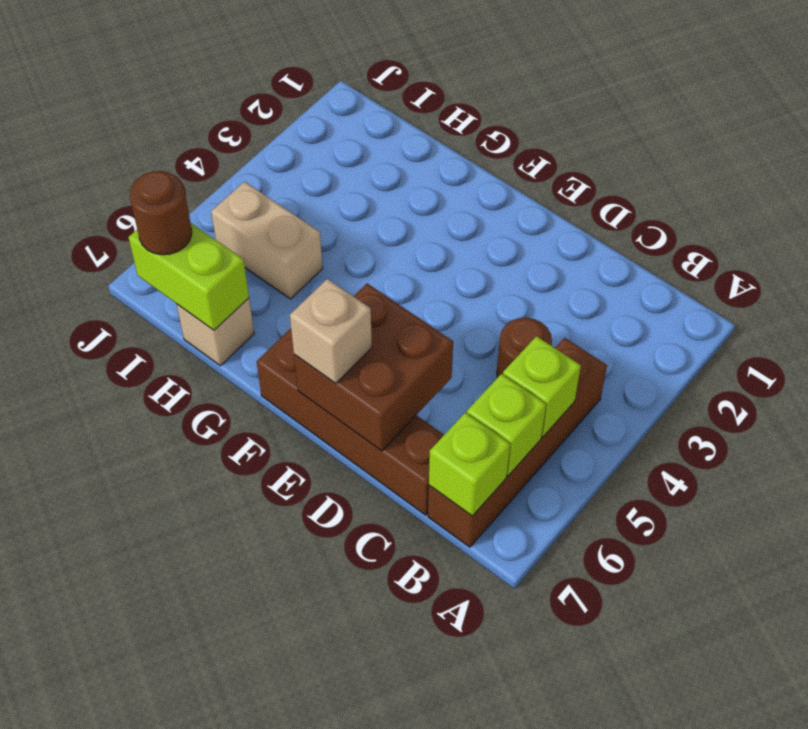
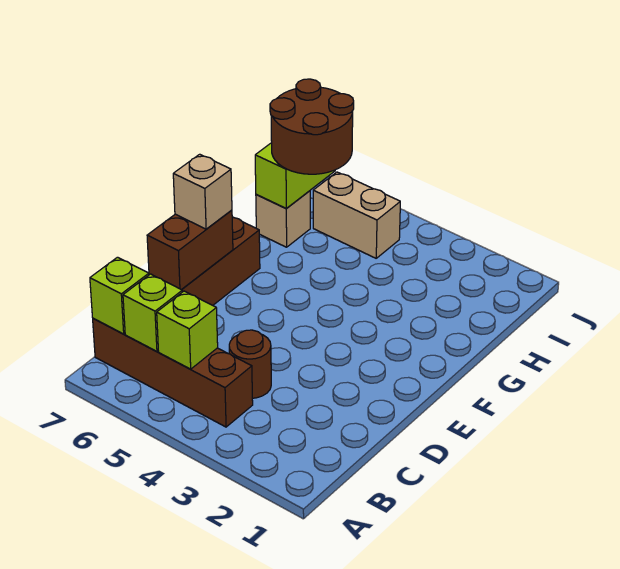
brown brick D6:E7 level 2 -> brown brick D7:E7 level 2
tan brick H5:I5 level 1 -> tan brick I5:I6 level 1
brown round brick I7 level 3 -> brown round brick H6:I7 level 3

